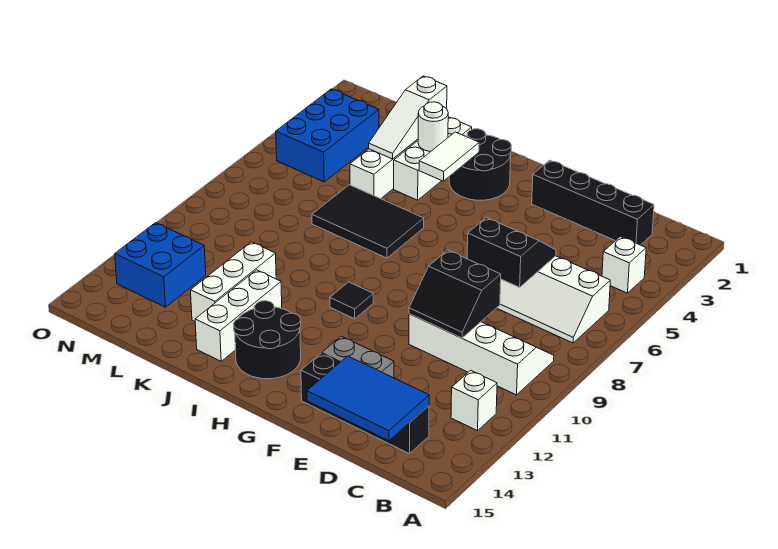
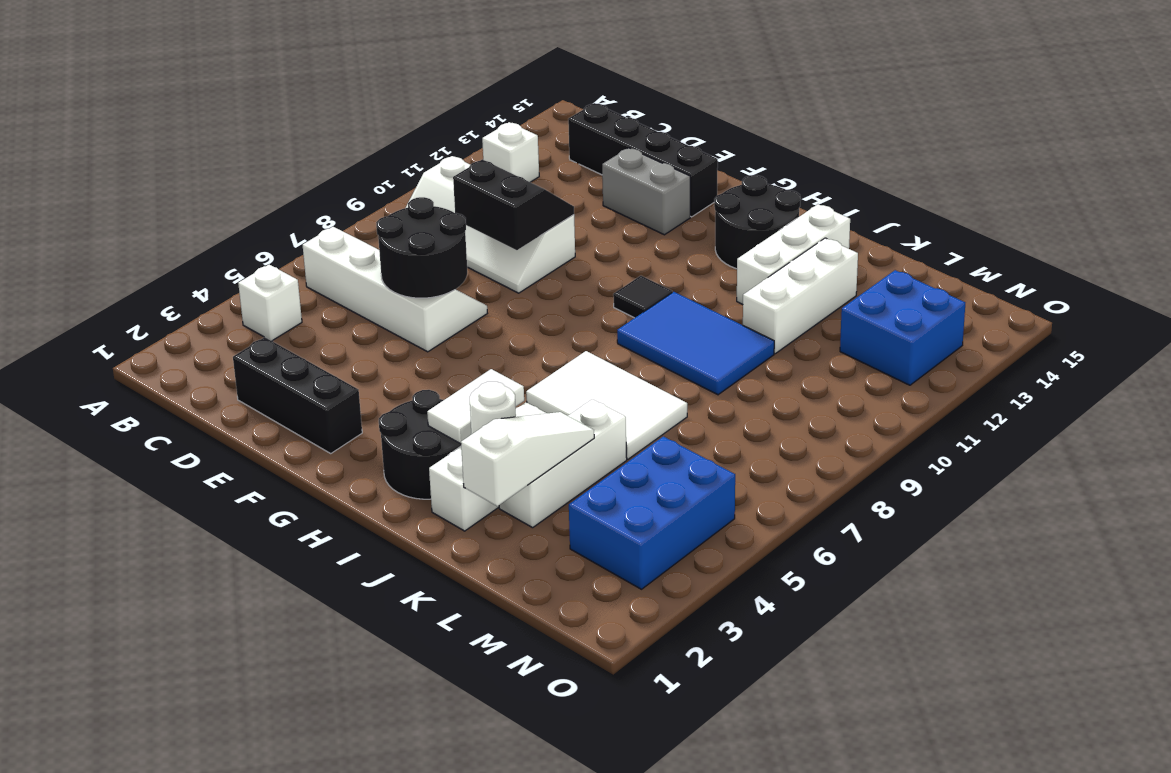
black brick C2:F2 level 1 -> black brick D2:F2 level 1
blue tile C14:E15 level 2 -> blue tile I9:K10 level 1
black slope D6:E7 level 2 top 7 -> black round brick D6:E7 level 2
black tile I6:K7 level 1 -> white tile I6:K7 level 1

